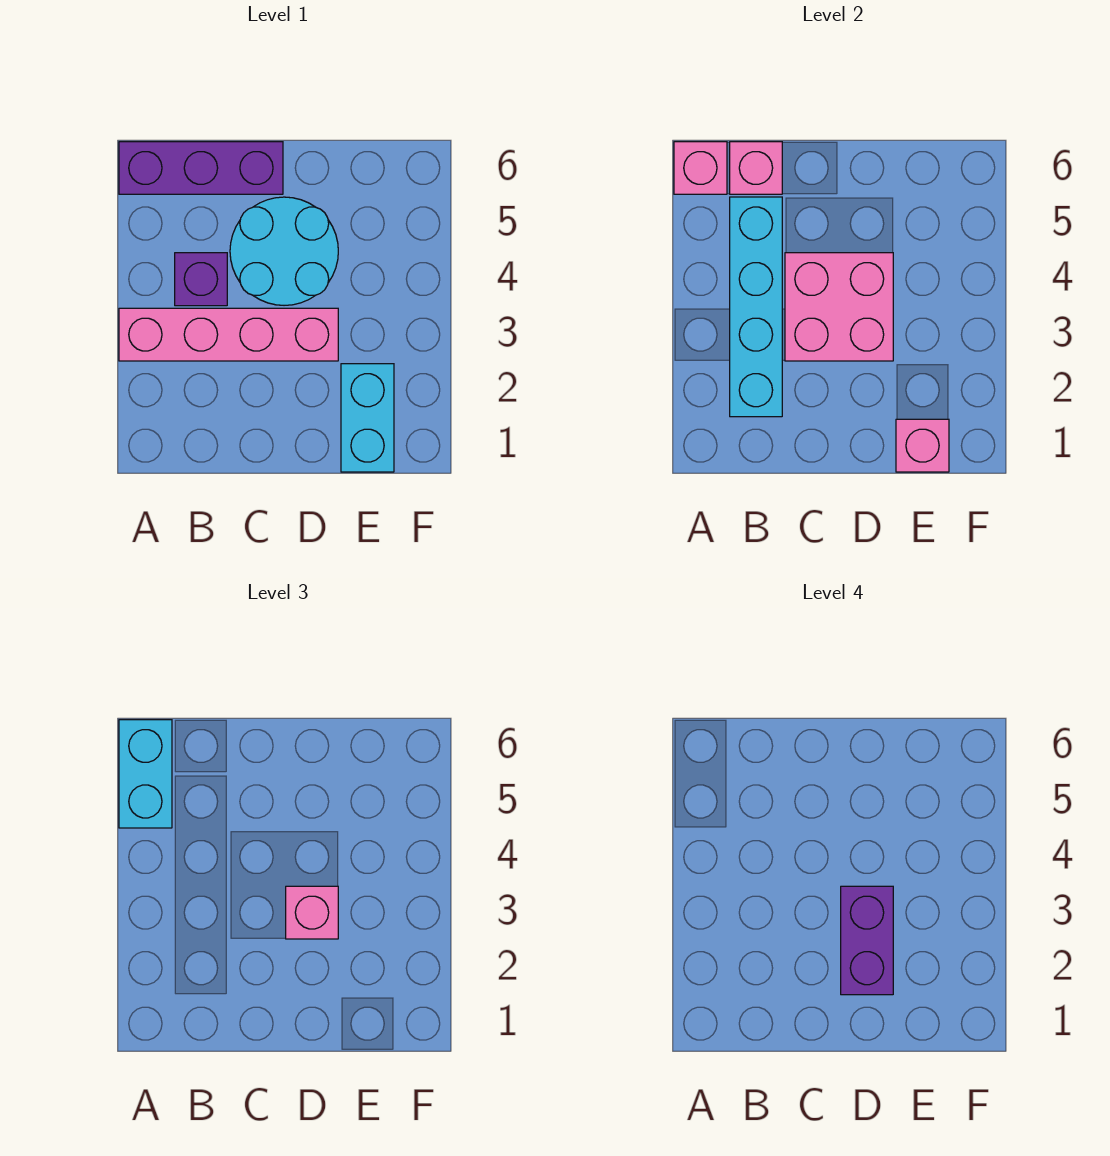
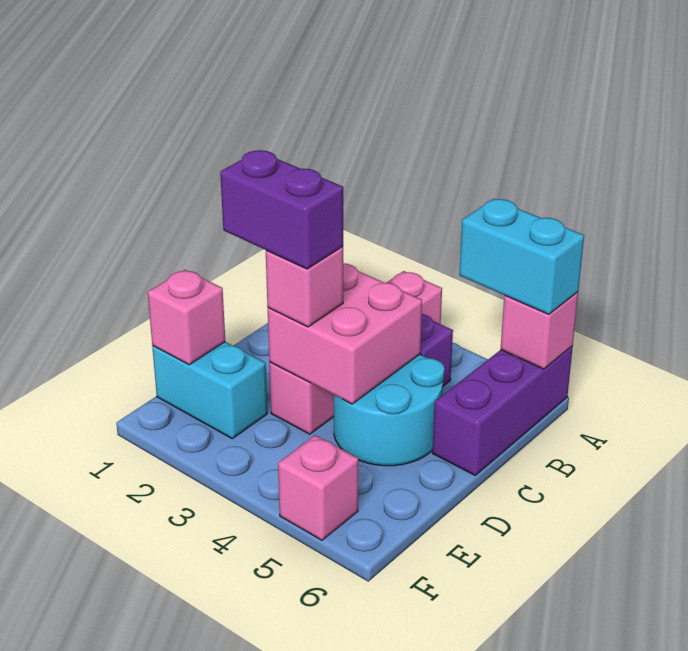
cyan brick B2:B5 level 2 -> none
pink brick B6 level 2 -> pink brick F5 level 1

